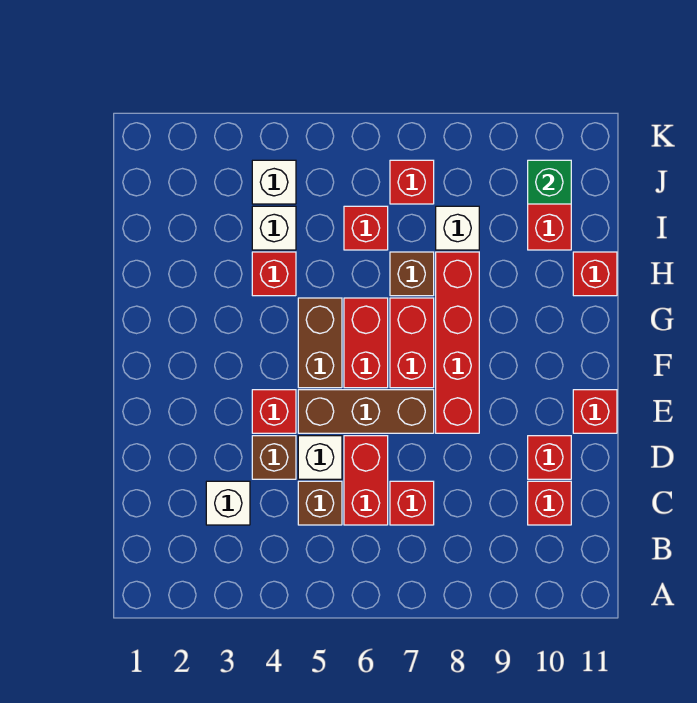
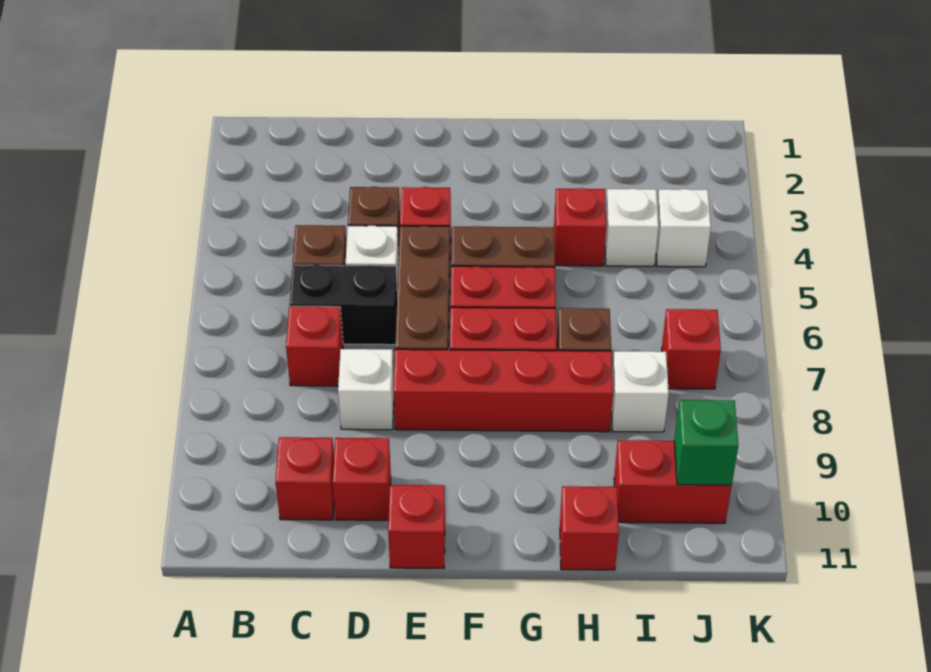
white brick C3 level 1 -> white brick D8 level 1
red brick C6:D6 level 1 -> black brick C6:D6 level 1
red brick I6 level 1 -> none

